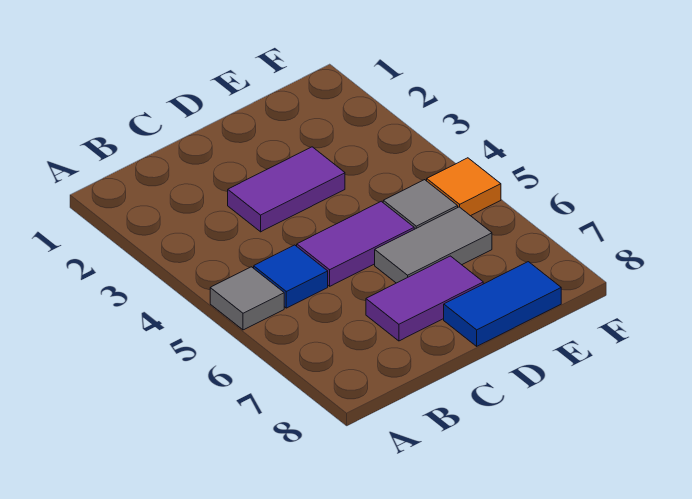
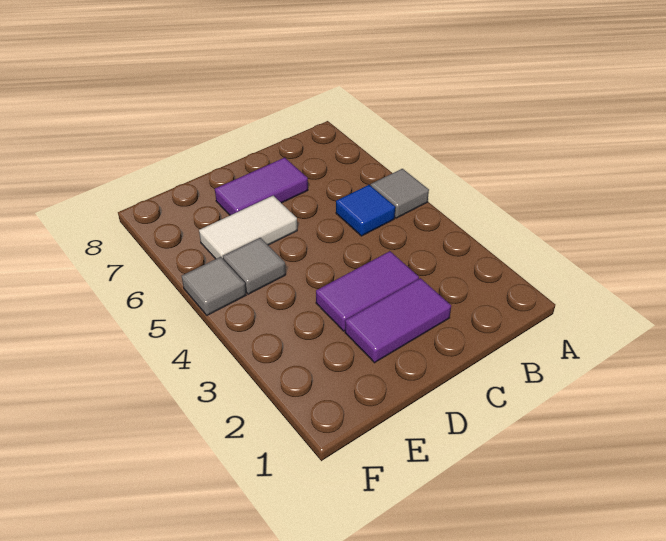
purple tile C5:D5 level 1 -> purple tile C2:D2 level 1
grey tile D6:E6 level 1 -> white tile D6:E6 level 1
blue tile D8:E8 level 1 -> none
orange tile F5 level 1 -> grey tile F5 level 1

